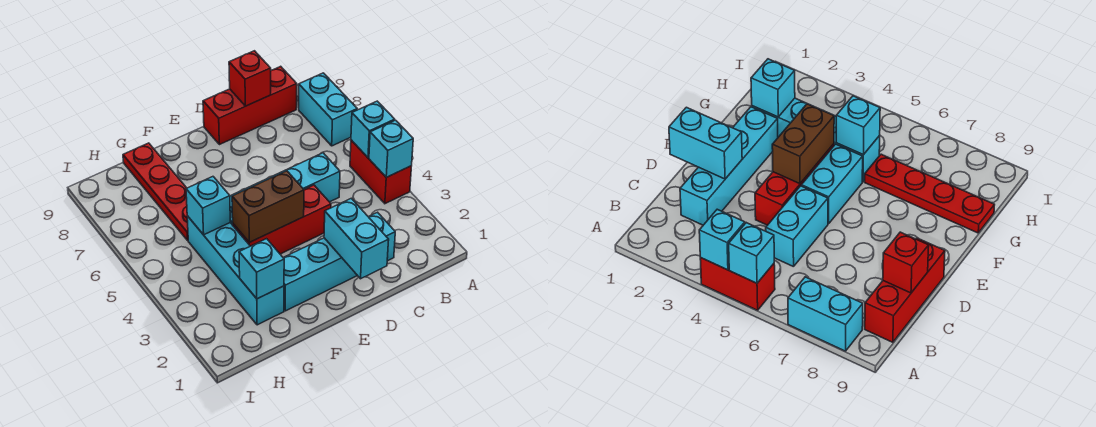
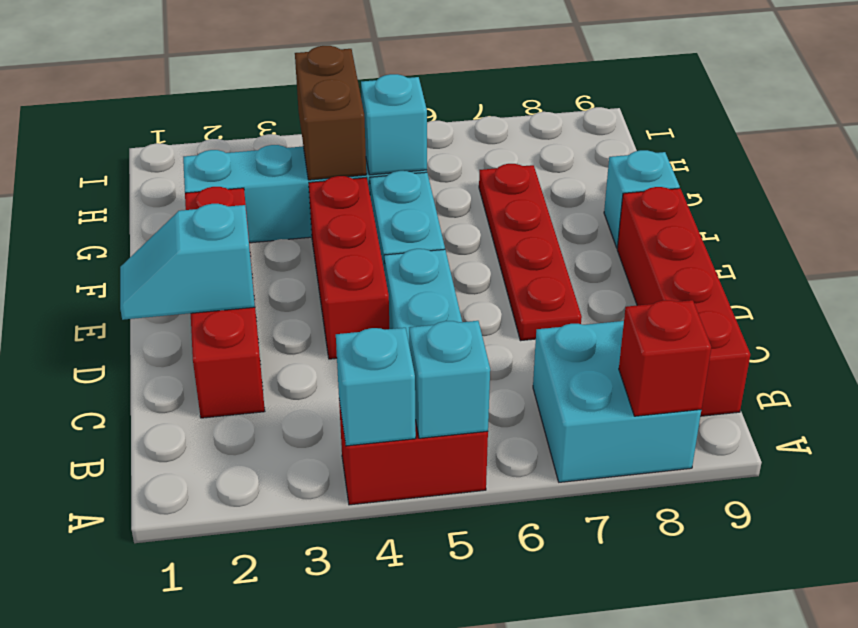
cyan brick A7:A8 level 1 -> cyan brick A7:B8 level 1
red brick B9:D9 level 1 -> red brick B9:E9 level 1
cyan brick C2:F2 level 1 -> red brick C2:F2 level 1
red brick C9 level 2 -> red brick A8 level 2
cyan brick D1:D2 level 2 -> cyan slope D1:D2 level 2 top 2
brown brick E4:F4 level 2 -> brown brick G4:H4 level 2
cyan brick G2 level 2 -> cyan brick F9 level 1
red plate G6:G9 level 1 -> red plate D7:G7 level 1

